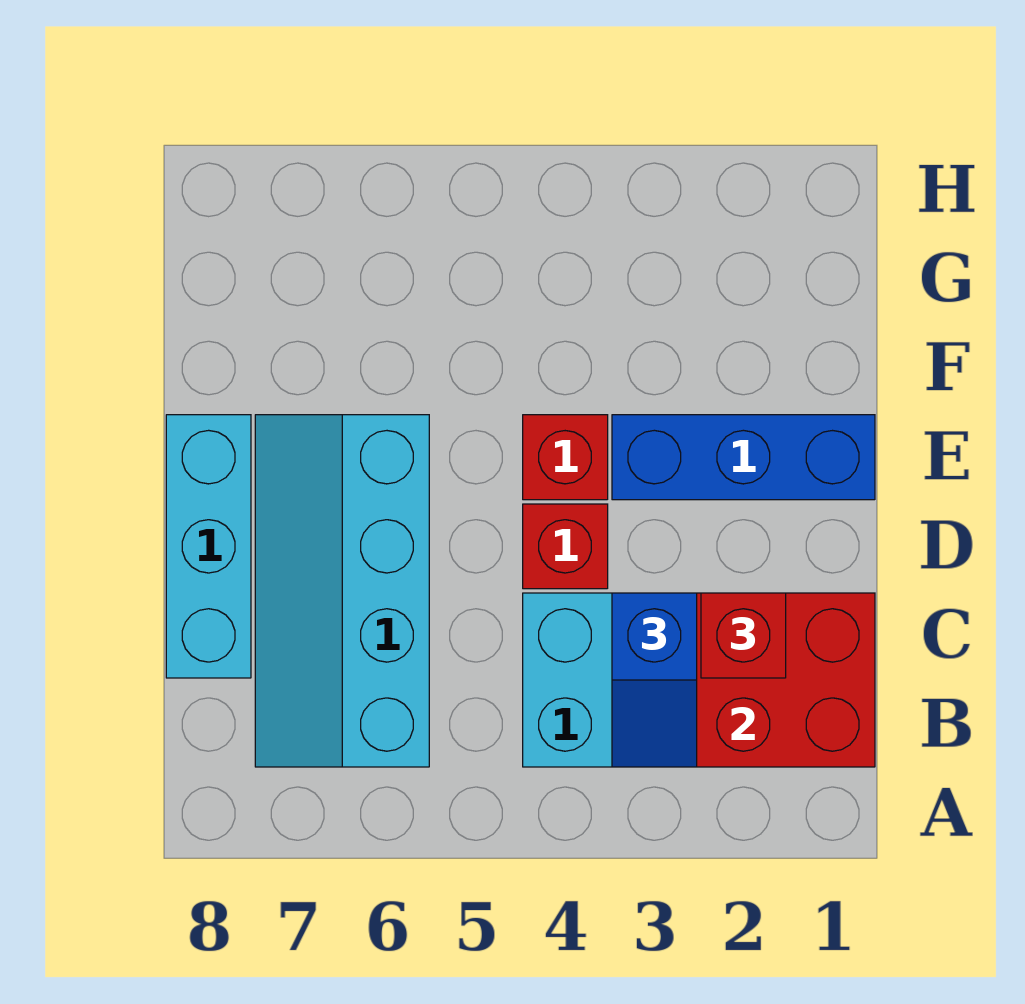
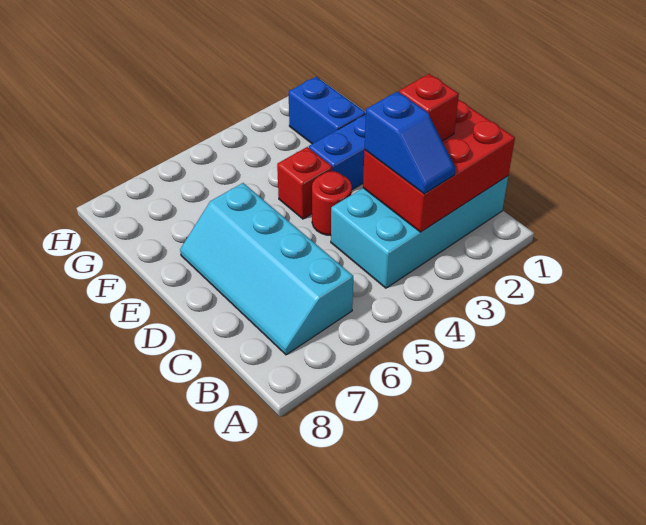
cyan brick C8:E8 level 1 -> none
red brick D4 level 1 -> red round brick D4 level 1
none -> blue brick F2:G2 level 1

